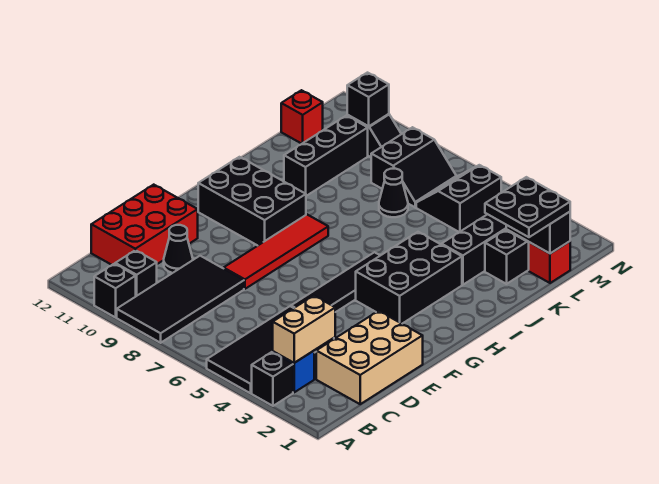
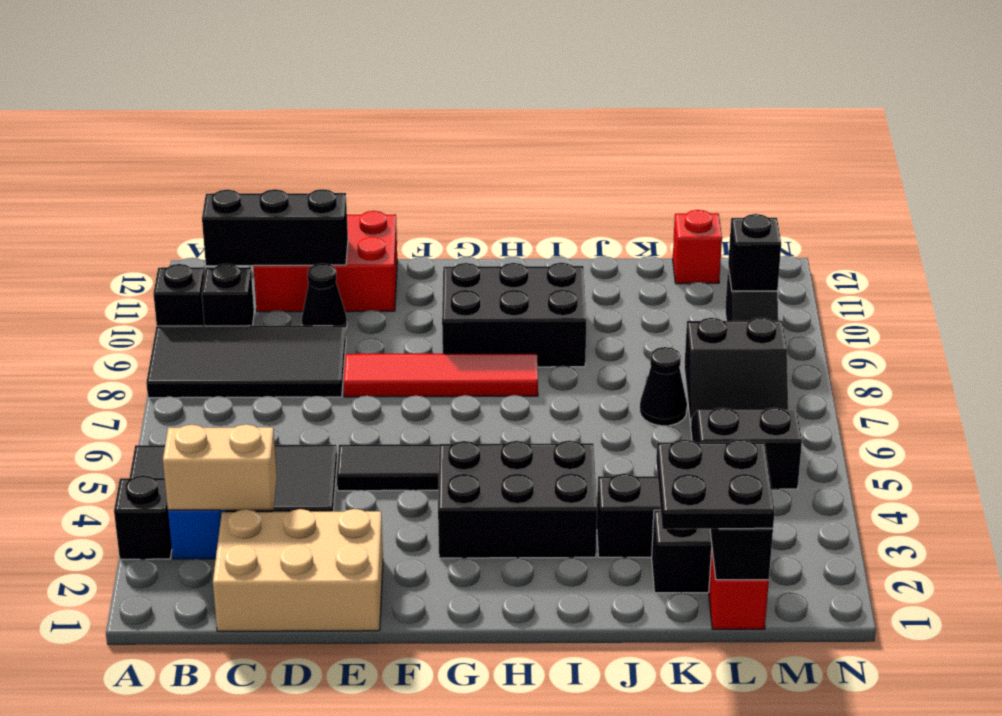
black brick G9:H11 level 1 -> black brick G9:I10 level 1
black brick J10:L10 level 1 -> black brick B11:D11 level 2

